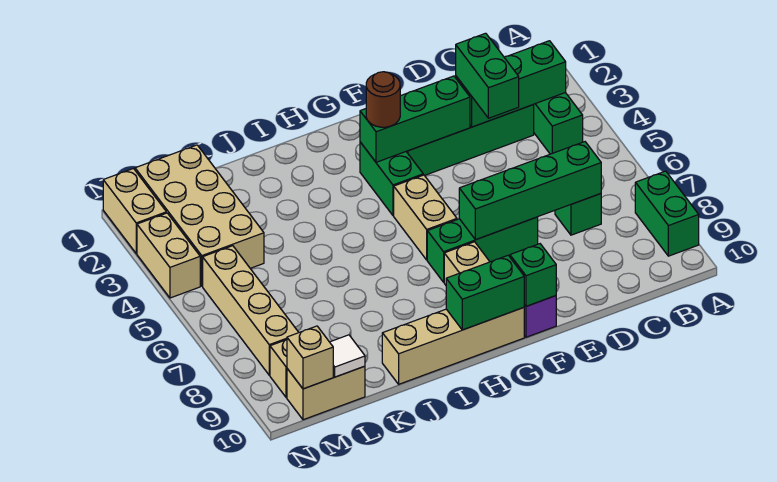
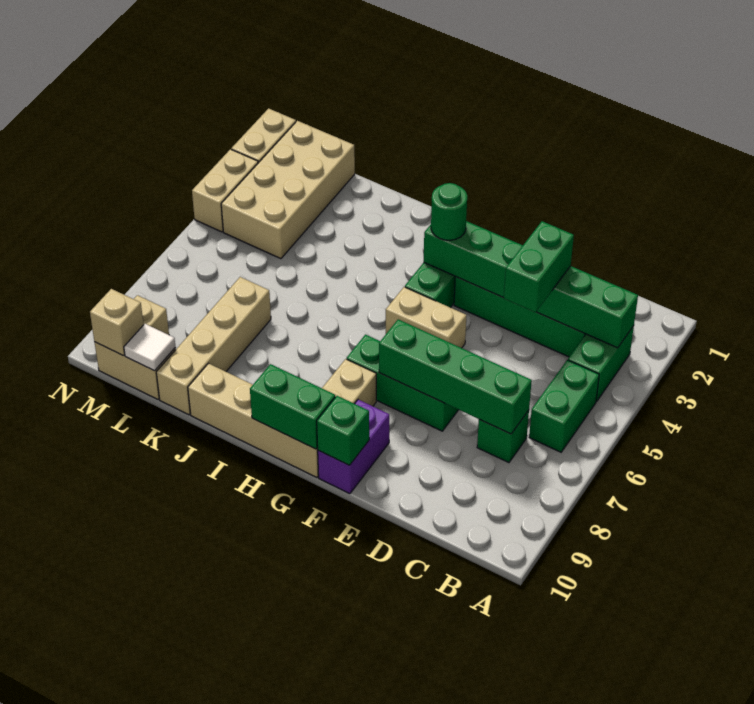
green brick A8:A9 level 1 -> green brick B5:B6 level 1
brown round brick G3 level 3 -> green round brick G3 level 3
tan brick G5:G6 level 1 -> tan brick F5:G5 level 1
tan brick M5:M8 level 1 -> tan brick K7:K10 level 1

